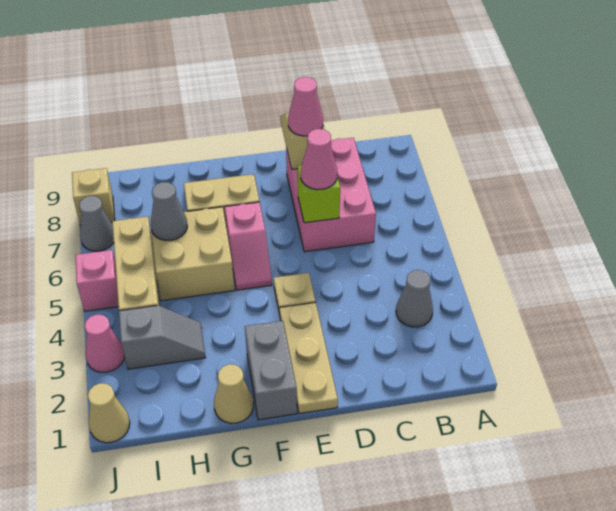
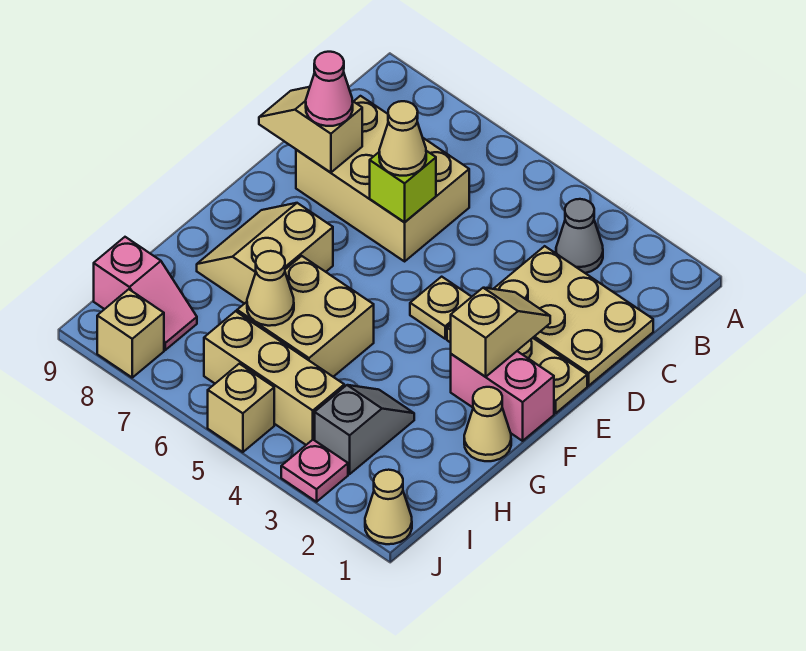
none -> tan plate C1:D3 level 1
pink brick C6:D8 level 1 -> tan brick C6:D8 level 1
pink cone D6 level 3 -> tan cone D6 level 3
none -> tan slope E2:F2 level 2 top F
grey brick F1:F2 level 1 -> pink brick F1:F2 level 1
pink slope F5:F6 level 1 top 6 -> pink slope I8:I9 level 1 top 9
grey cone H6 level 2 -> tan cone H6 level 2
pink cone J3 level 1 -> pink plate J3 level 1
pink brick J5 level 1 -> tan brick J5 level 1
grey cone J7 level 1 -> none

